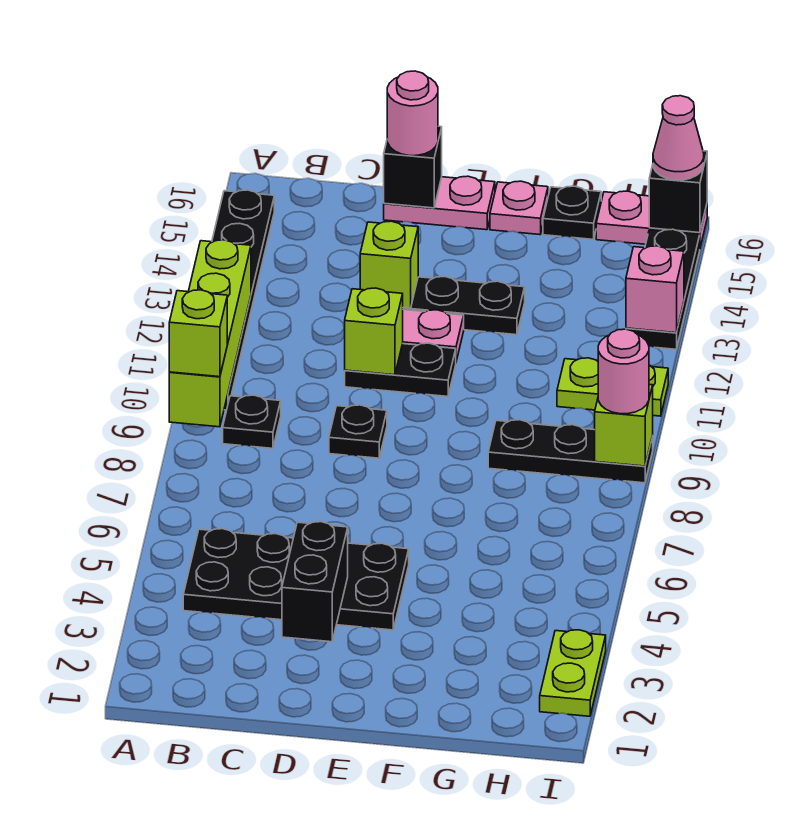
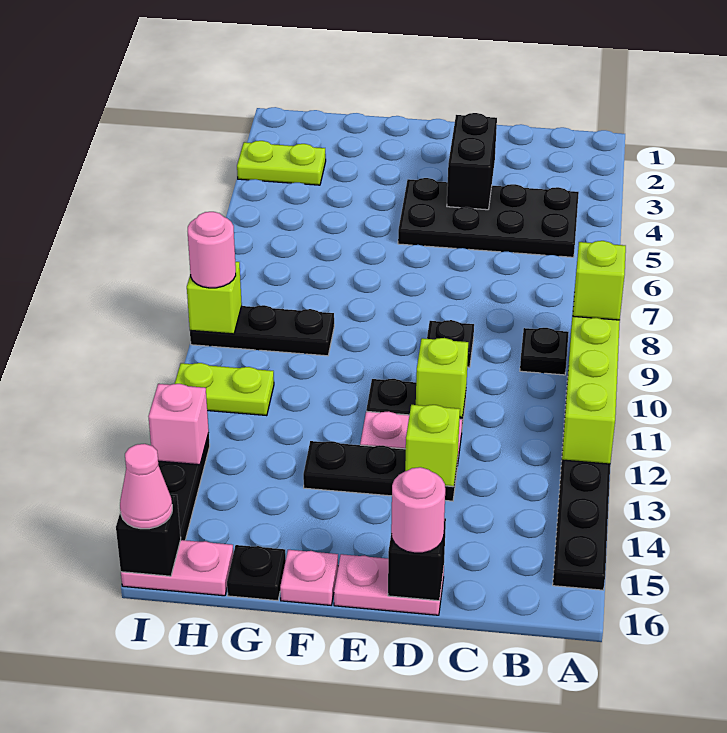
lime plate I2:I3 level 1 -> lime plate H3:I3 level 1

